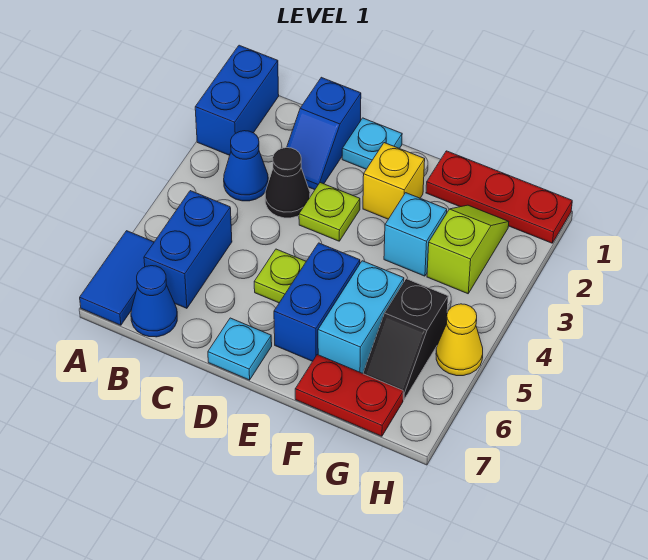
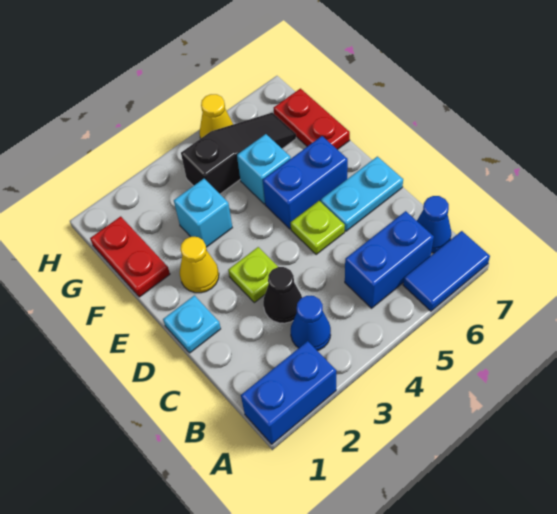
blue slope C1:C2 level 1 top 1 -> none
cyan plate D7 level 1 -> cyan plate D6:D7 level 1
yellow brick E2 level 1 -> yellow cone E2 level 1
red plate F1:H1 level 1 -> red plate F1:G1 level 1
cyan brick F5:F6 level 1 -> cyan brick F5 level 1
lime slope G2:G3 level 1 top 3 -> none
black slope G5:G6 level 1 top 5 -> black slope G4:G6 level 1 top 4

